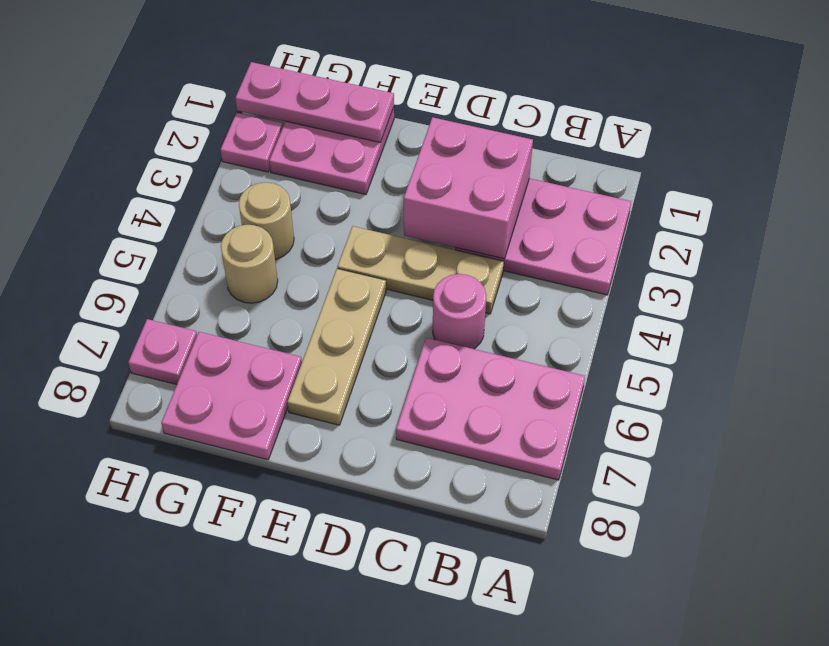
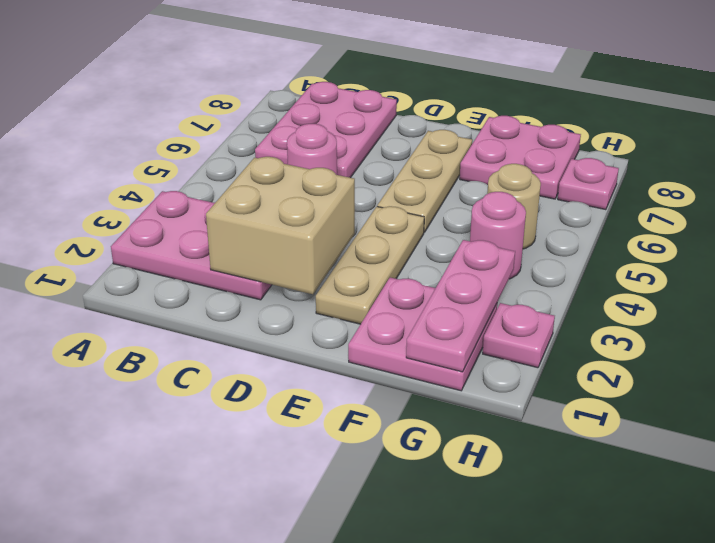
pink plate A6:C7 level 1 -> pink plate B6:C8 level 1
pink brick C2:D3 level 2 -> tan brick C2:D3 level 2
tan plate C4:E4 level 1 -> tan plate E2:E4 level 1
pink plate F1:H1 level 2 -> pink plate G1:G3 level 2
tan round brick G4 level 1 -> pink round brick G4 level 1

